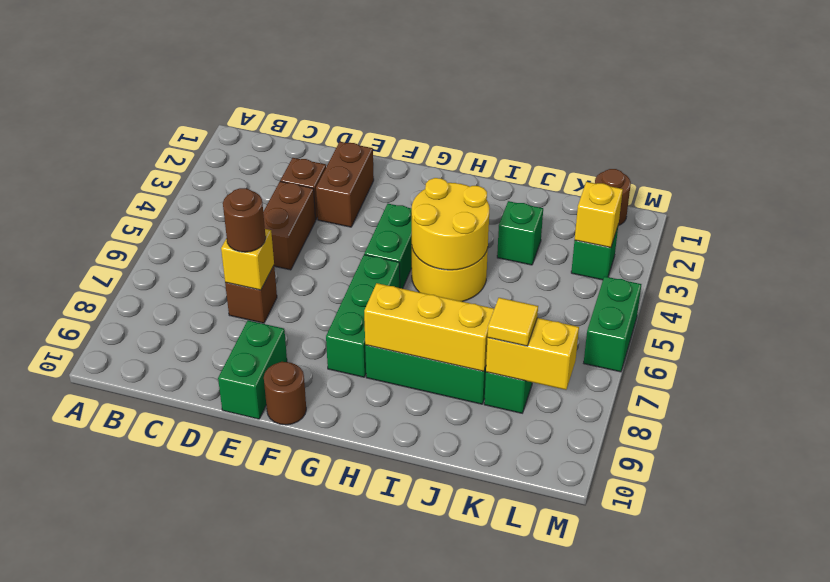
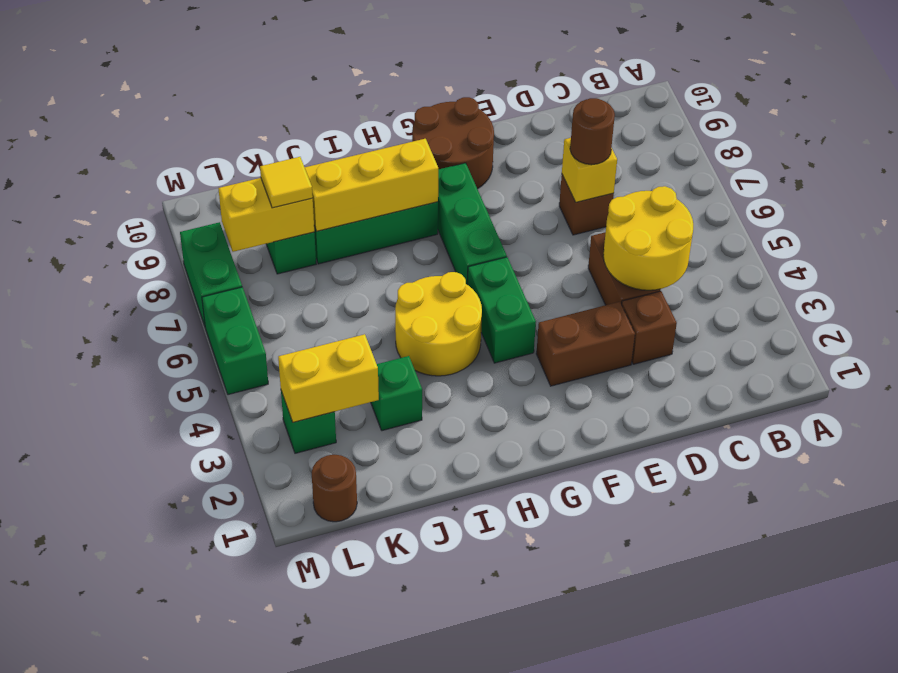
brown brick E2:E3 level 1 -> brown brick E3:F3 level 1
green brick E9:E10 level 1 -> green brick M7:M8 level 1
brown round brick F10 level 1 -> brown round brick F9:G10 level 1
yellow round brick H4:I5 level 2 -> yellow round brick C4:D5 level 2
yellow brick L3 level 2 -> yellow brick K3:L3 level 2

